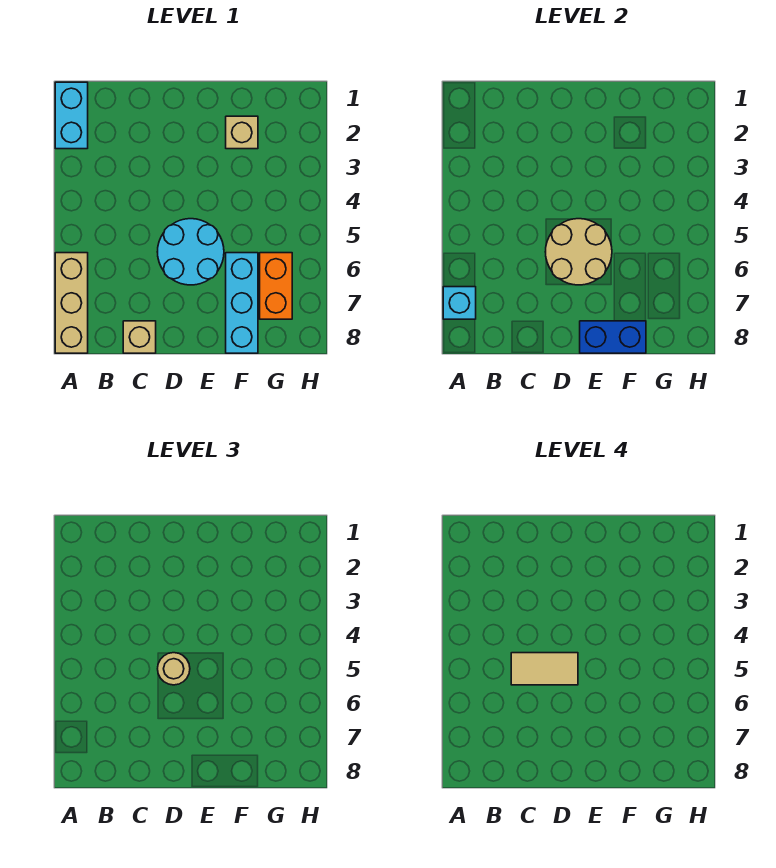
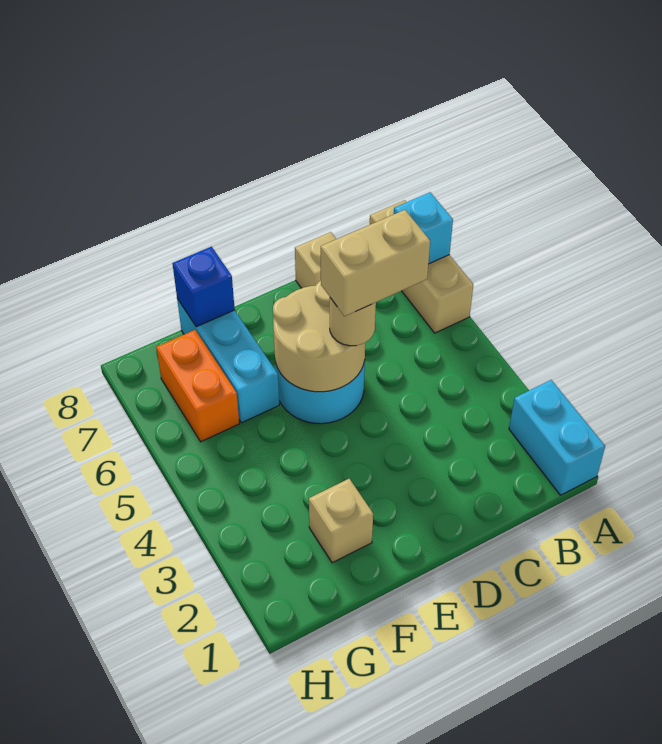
tan tile C5:D5 level 4 -> tan brick C5:D5 level 4
blue brick E8:F8 level 2 -> blue brick F8 level 2

